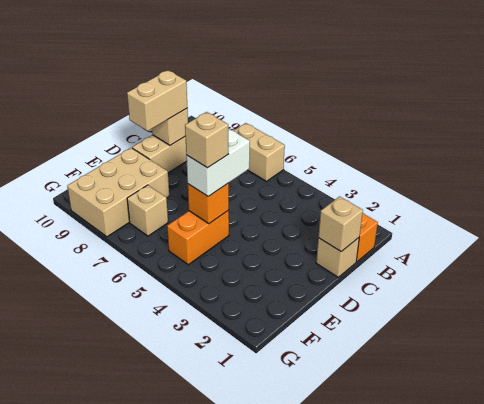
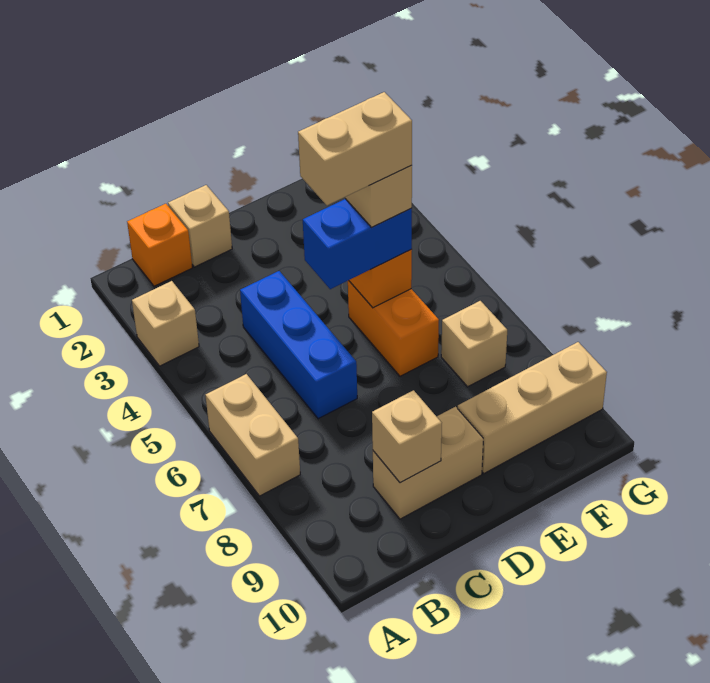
tan brick C1 level 2 -> tan brick A3 level 1
none -> blue brick C4:C6 level 1
tan brick C9:D9 level 3 -> tan brick D5:E5 level 5
white brick D5:E5 level 3 -> blue brick D5:E5 level 3
orange brick E5:F5 level 1 -> orange brick E5:E6 level 1
tan brick E8:G9 level 1 -> tan brick E9:G9 level 1

